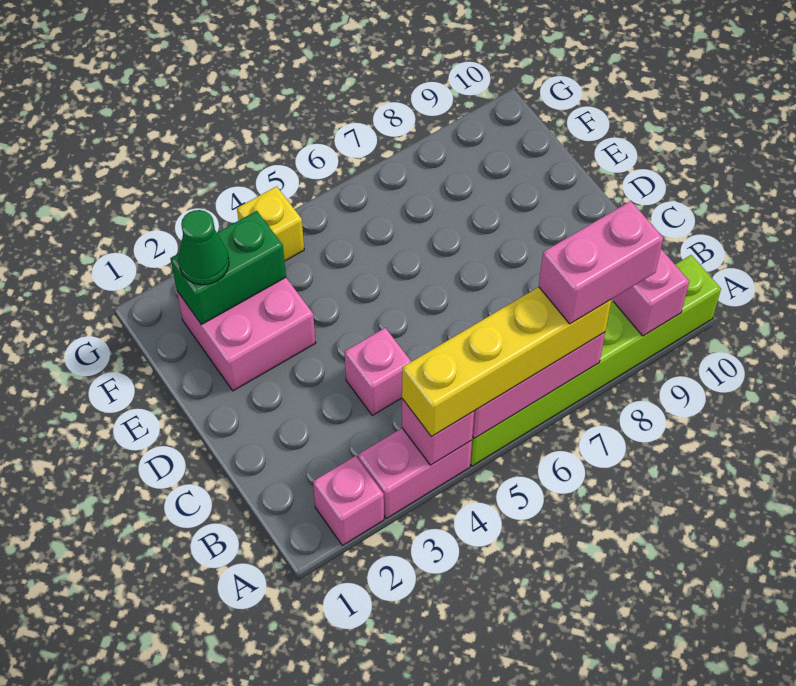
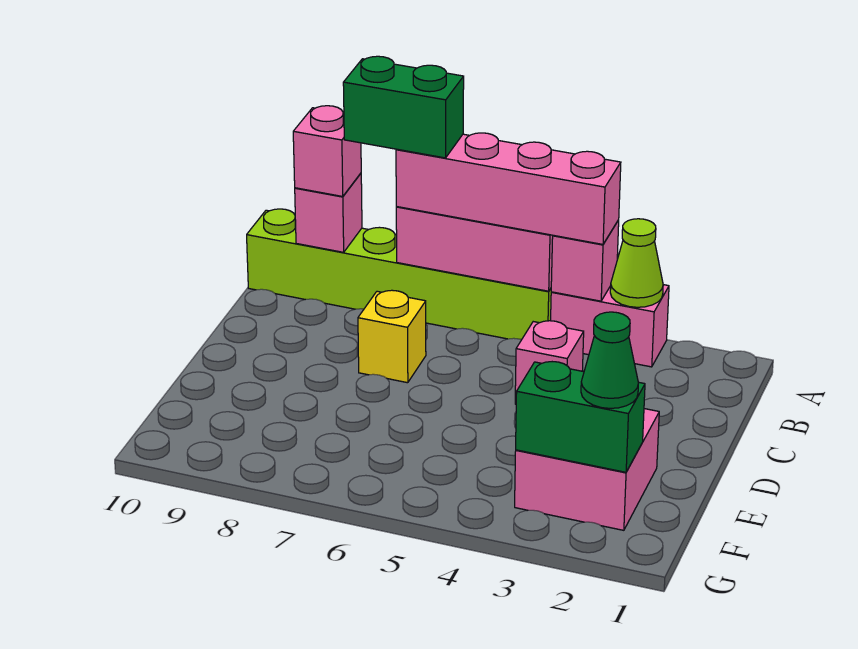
pink brick A2 level 1 -> pink brick A9 level 3
none -> lime cone A3 level 2
yellow brick A4:A7 level 3 -> pink brick A4:A7 level 3
pink brick A7:A8 level 4 -> green brick A7:A8 level 4
yellow brick G4 level 1 -> yellow brick C7 level 1

